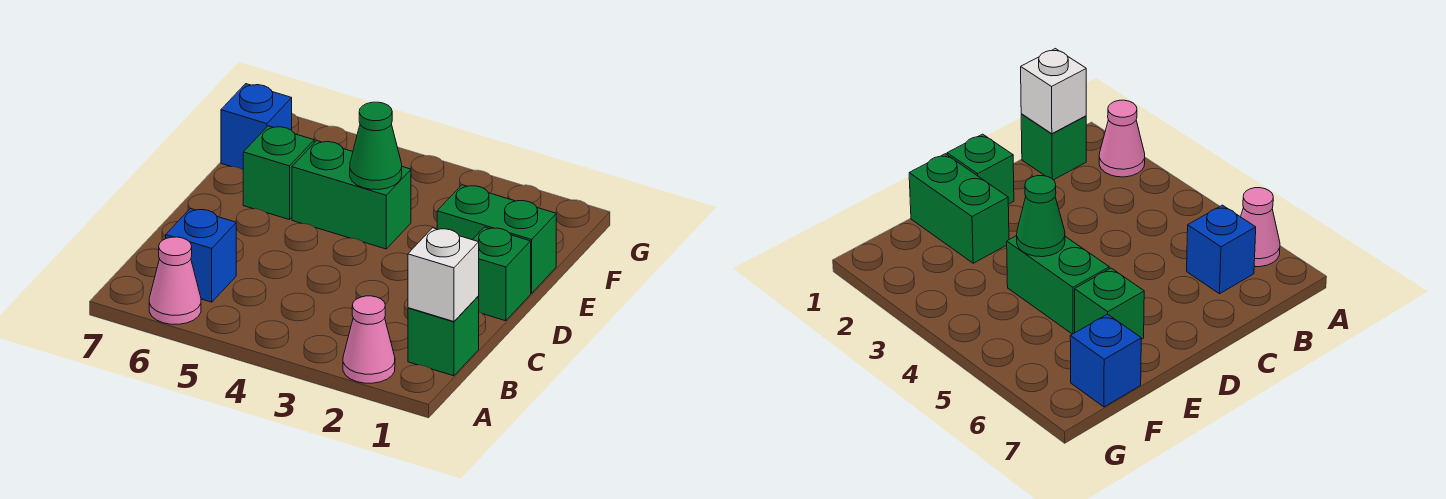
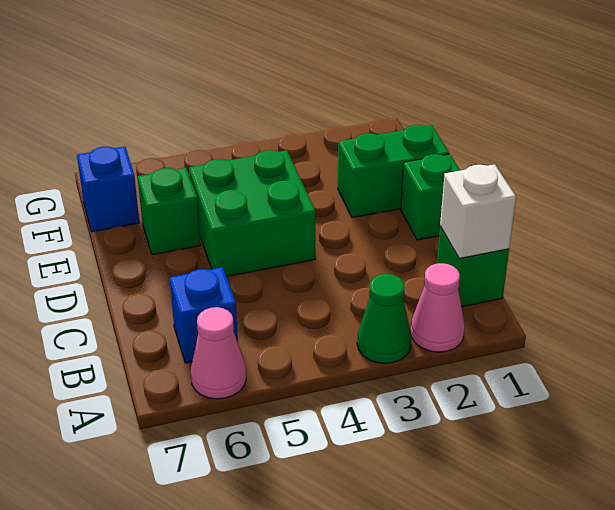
green brick E4:E5 level 1 -> green brick D4:E5 level 1
green cone E4 level 2 -> green cone A3 level 1

